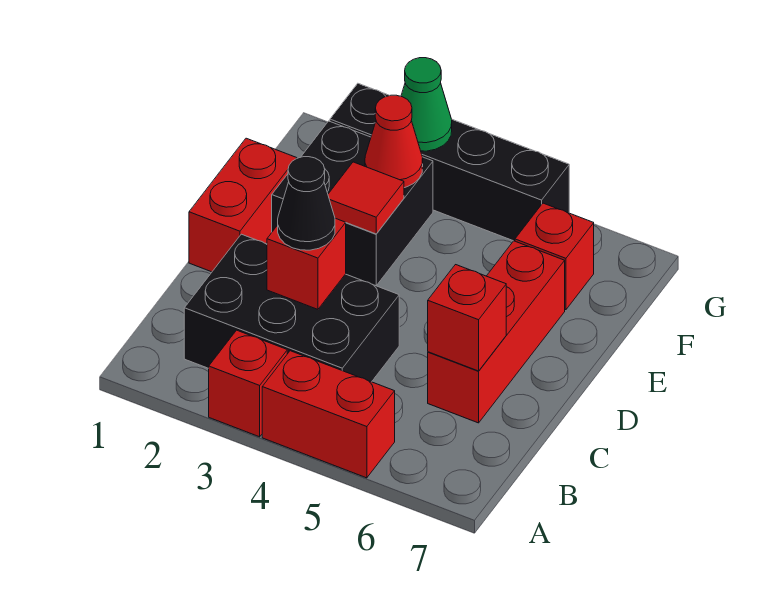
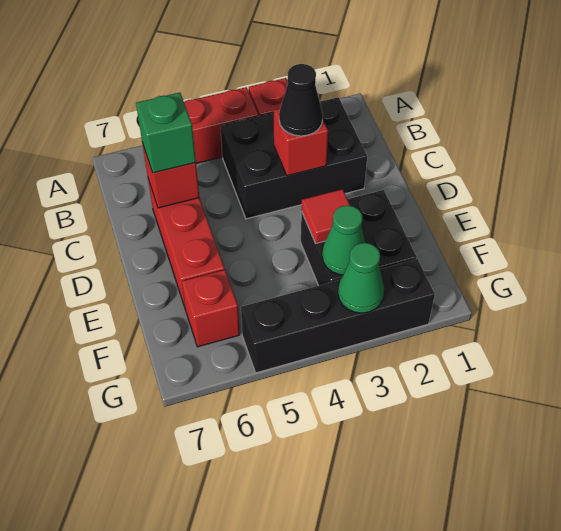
none -> green brick C6 level 3
red brick D1:E1 level 1 -> none
red cone F3 level 2 -> green cone F3 level 2

